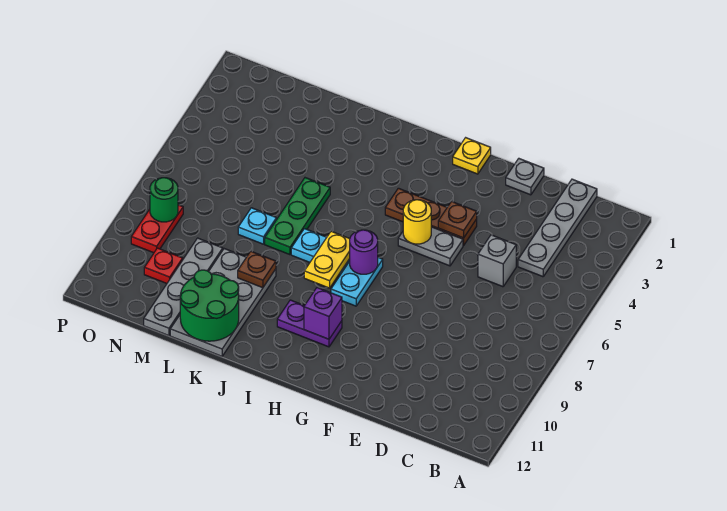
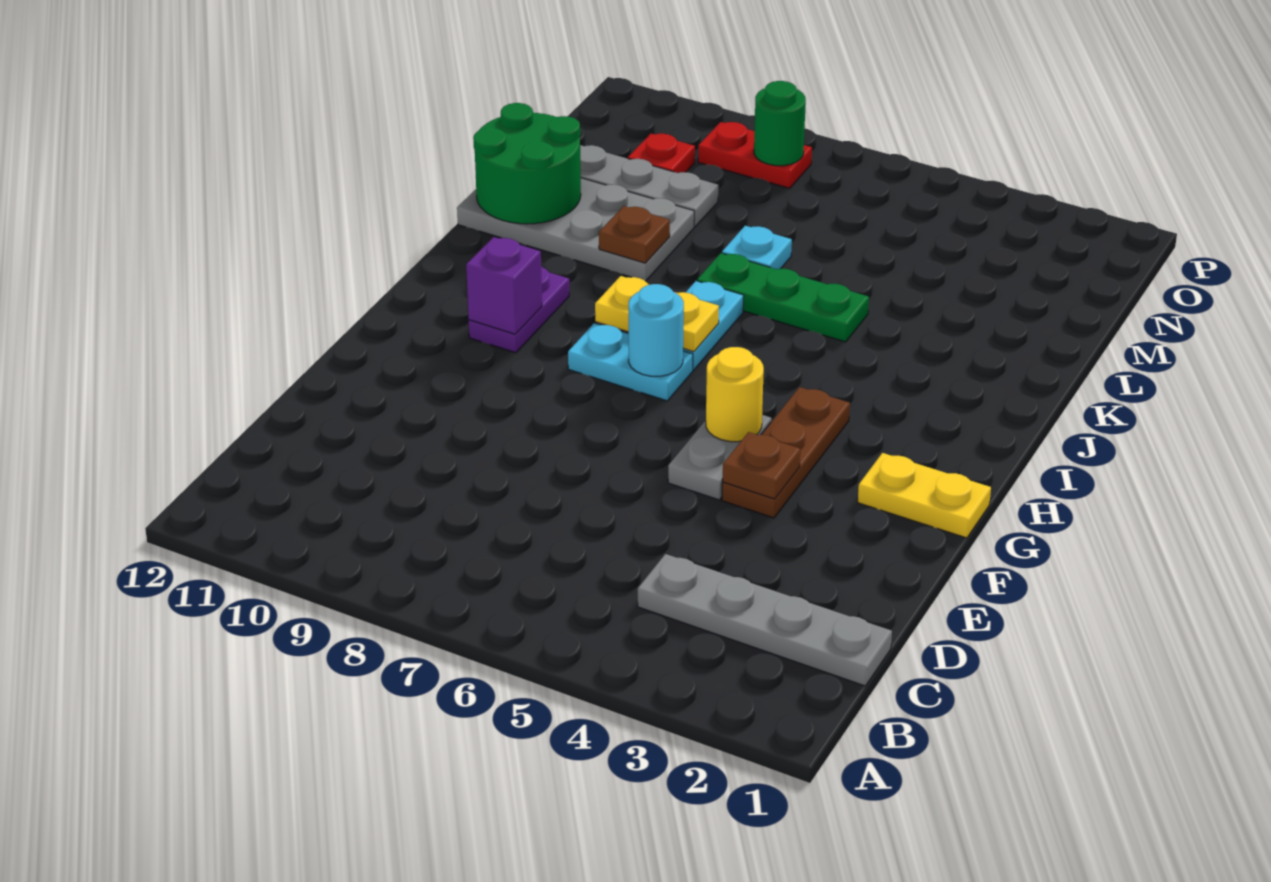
grey brick D5 level 1 -> none
grey plate E1 level 1 -> none
yellow plate G1 level 1 -> yellow plate G1:G2 level 1
purple round brick H7 level 2 -> cyan round brick H7 level 2

